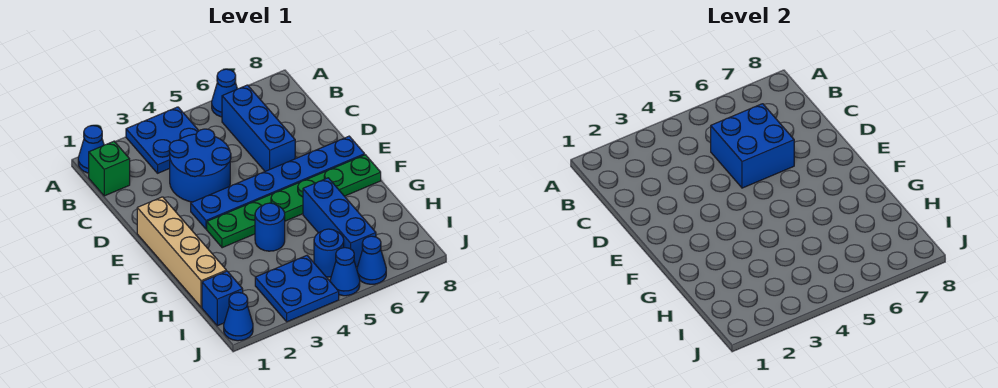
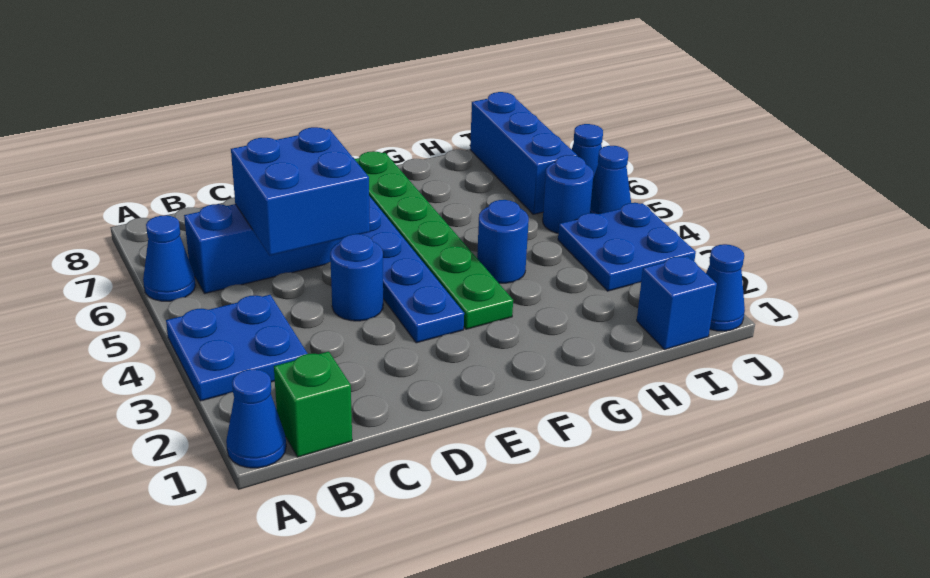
blue round brick C3:D4 level 1 -> blue round brick D4 level 1
tan brick E1:H1 level 1 -> none
blue brick G6:I6 level 1 -> blue brick I6:I8 level 1

